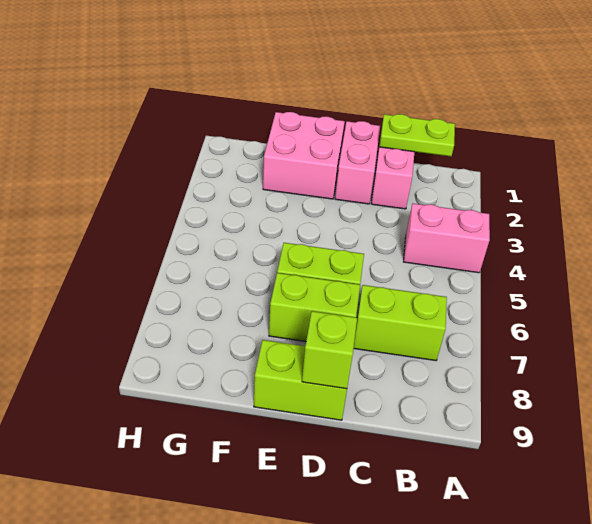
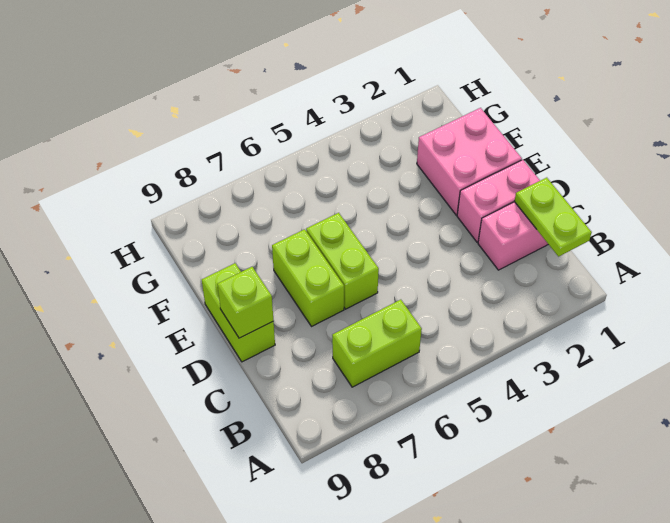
pink brick A4:B4 level 1 -> none
lime brick B7:C7 level 1 -> lime brick B6:B7 level 1

